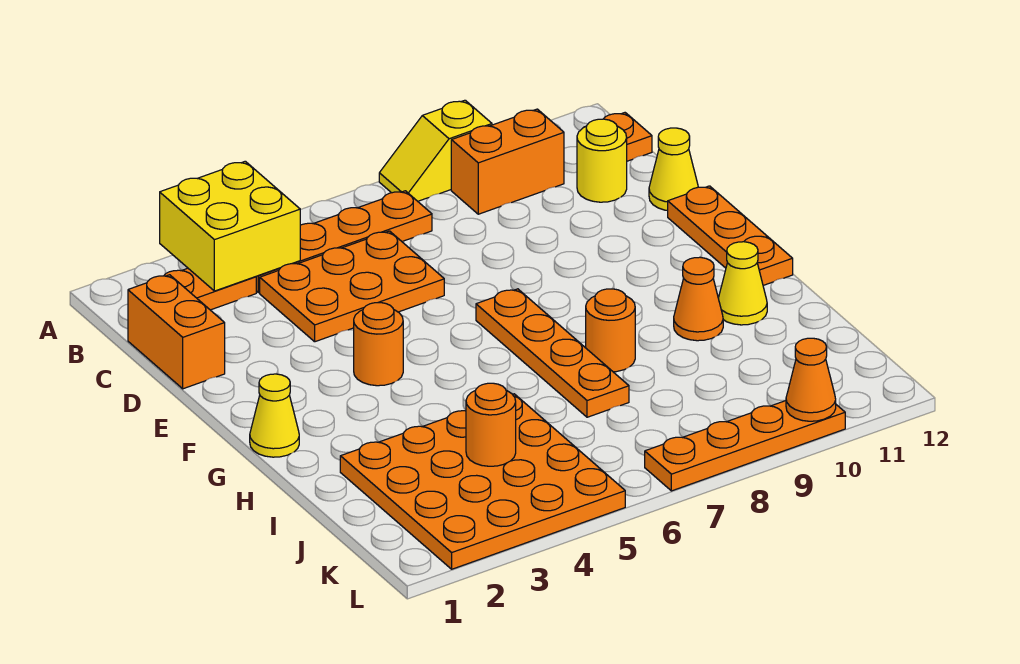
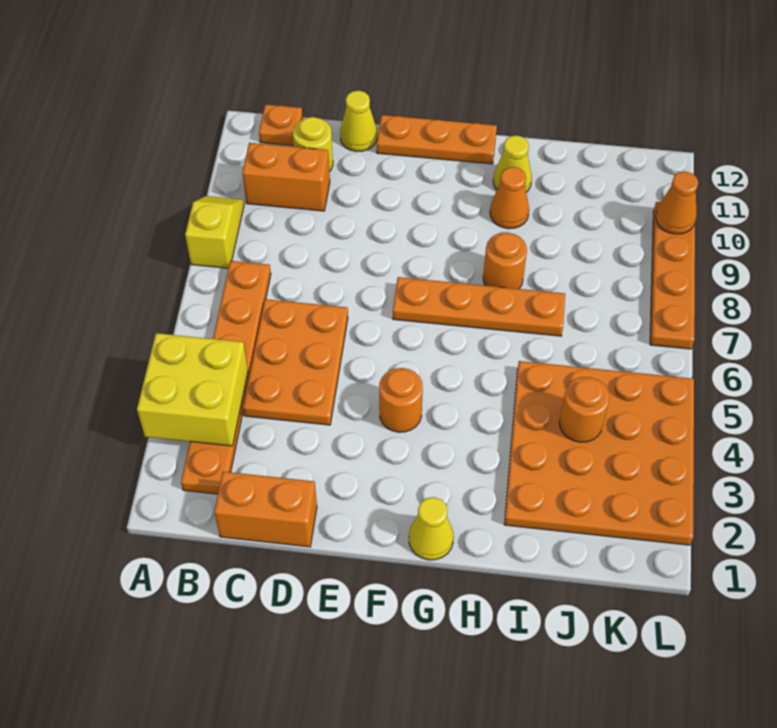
yellow slope A8:A9 level 1 top 9 -> yellow slope A8:A9 level 1 top 8
orange brick B9:B10 level 1 -> orange brick B10:C10 level 1

